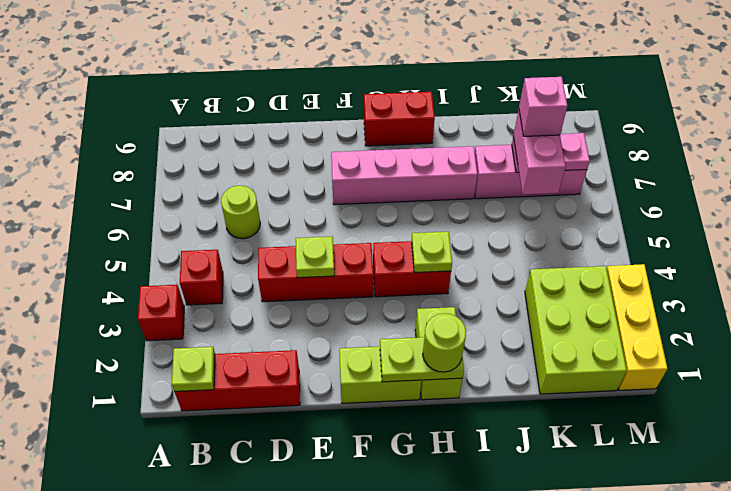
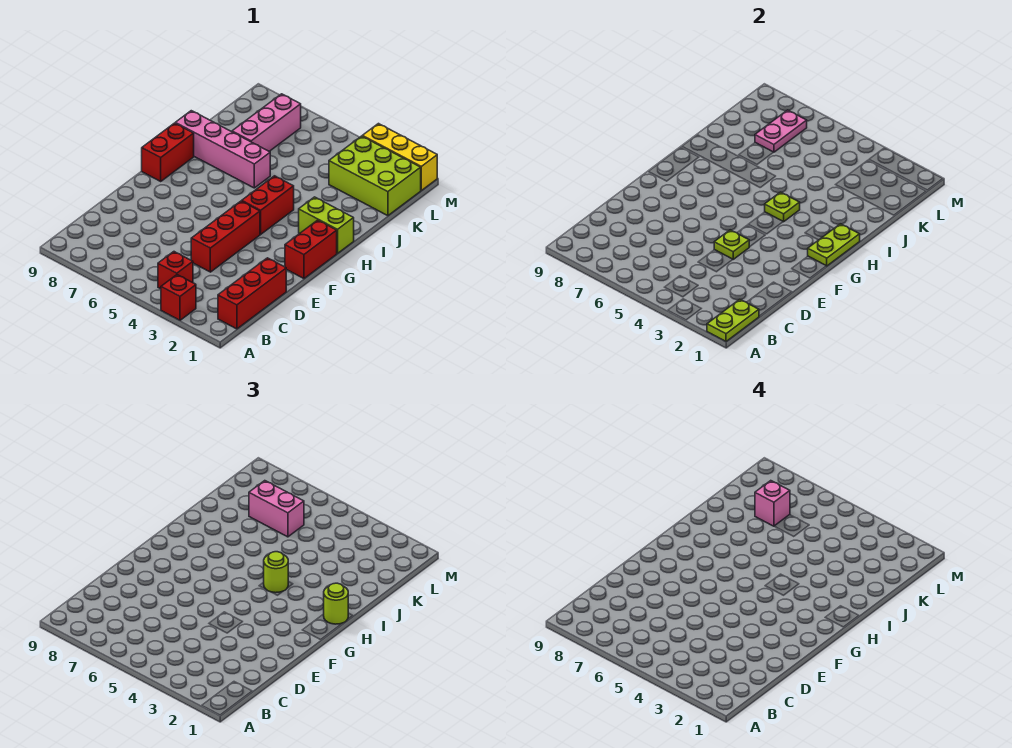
lime plate B1 level 2 -> lime plate A1:B1 level 2
lime round brick C6 level 1 -> lime round brick H4 level 3
lime brick F1:G1 level 1 -> red brick F1:G1 level 1
pink brick F7:I7 level 1 -> pink brick I6:I9 level 1

